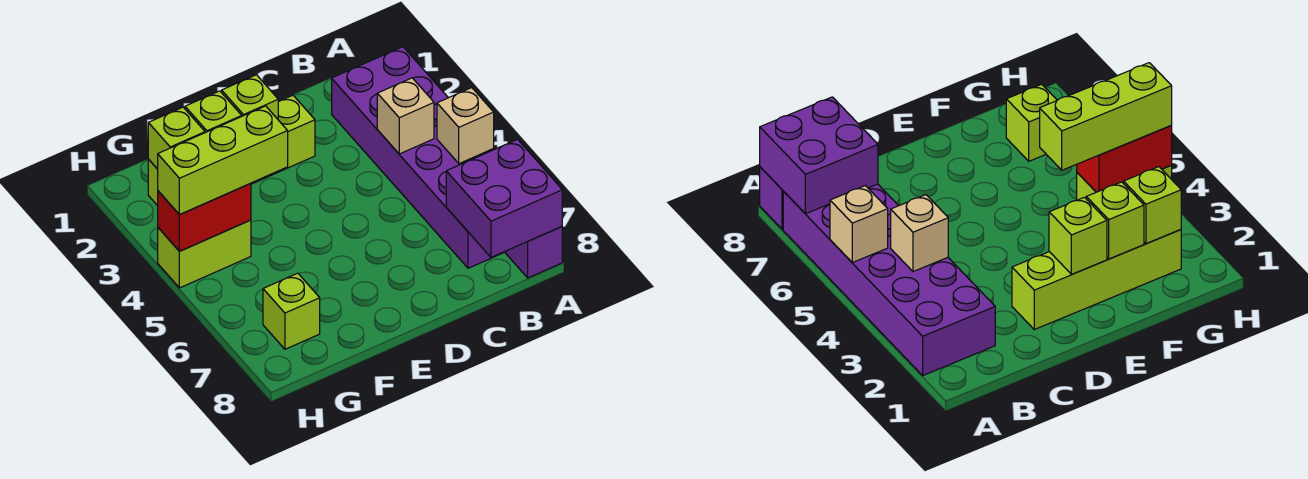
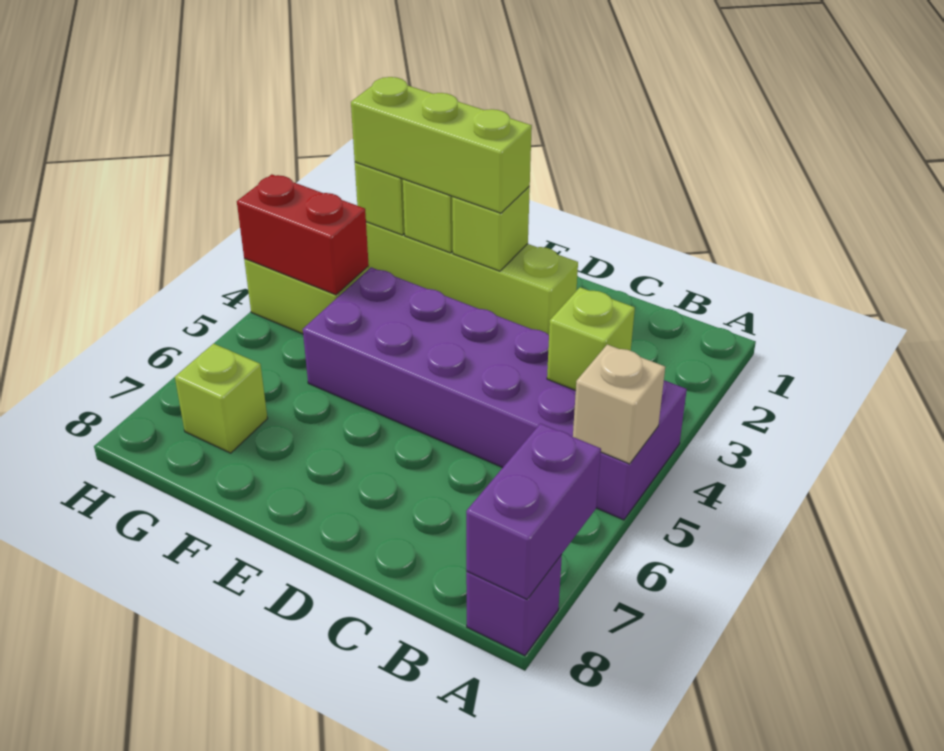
purple brick A2:B7 level 1 -> purple brick A4:F5 level 1
purple brick A7:B8 level 2 -> purple brick A7:A8 level 2
tan brick B4 level 2 -> lime brick B4 level 2
lime brick F4:H4 level 3 -> lime brick E2:G2 level 3

